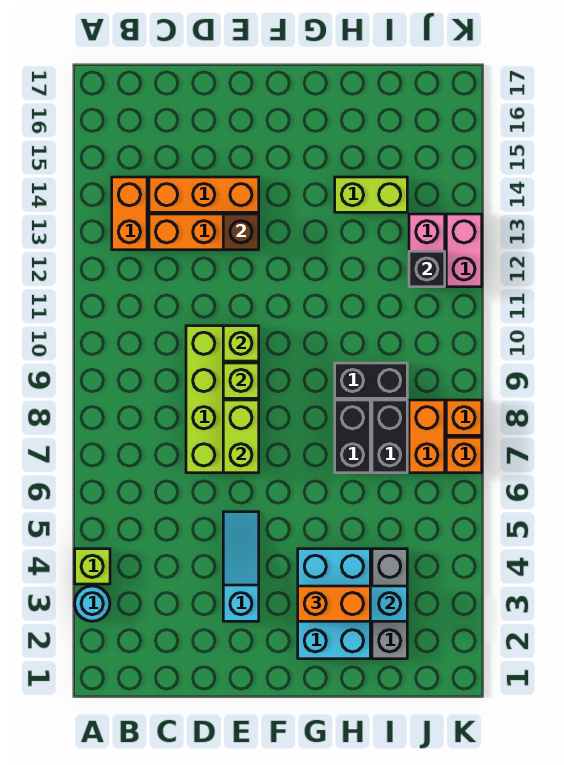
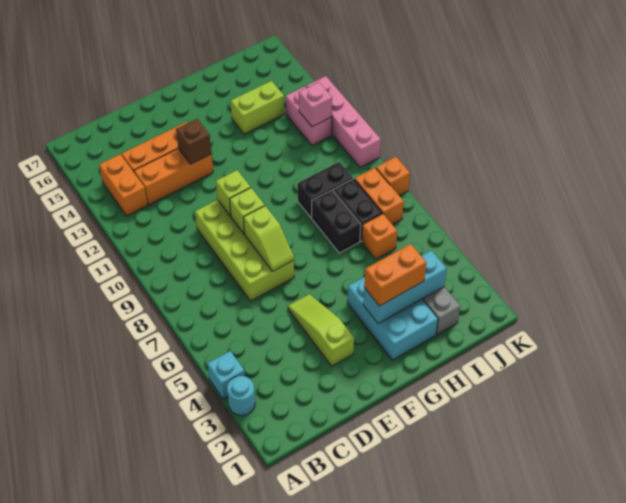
lime brick A4 level 1 -> cyan brick A4 level 1
cyan slope E3:E5 level 1 top 3 -> lime slope E3:E5 level 1 top 3
lime brick E7:E8 level 2 -> lime slope E7:E8 level 2 top 8
black brick J12 level 2 -> pink brick J12 level 2
orange brick K7 level 1 -> orange brick I6 level 1
pink brick K12:K13 level 1 -> pink brick K10:K13 level 1

